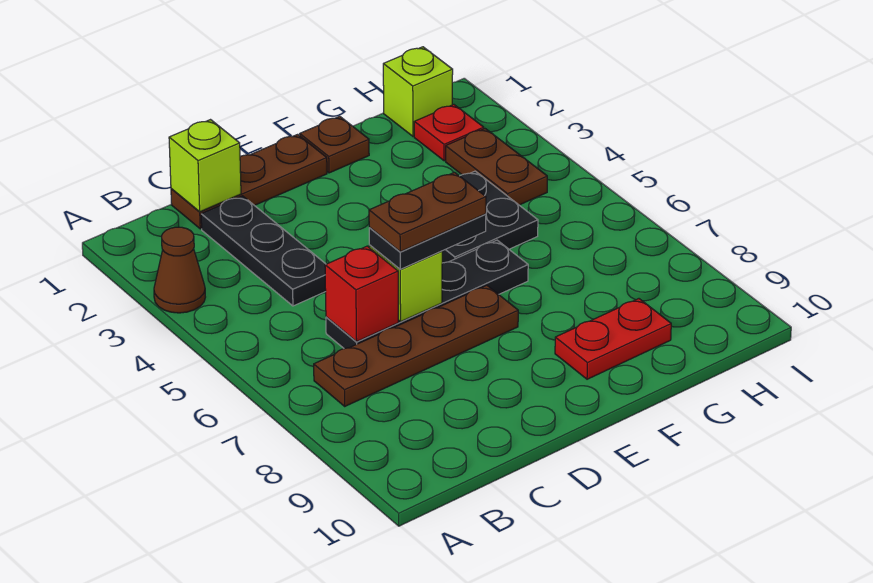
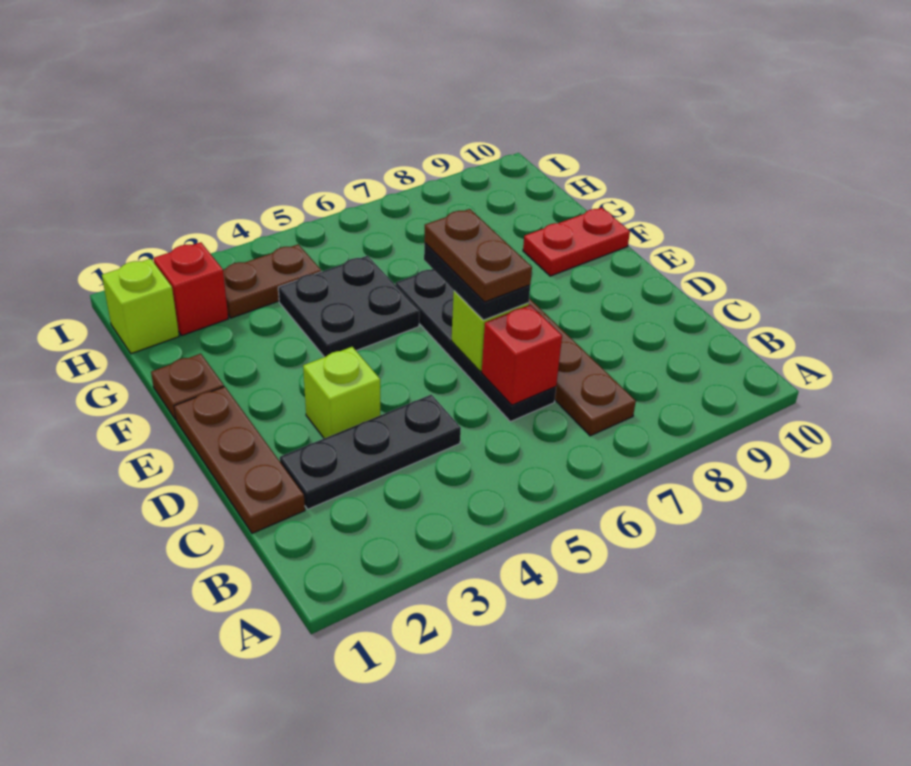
brown cone A3 level 1 -> none
lime brick C1 level 2 -> lime brick D3 level 1
red plate F9:G9 level 1 -> red plate F9:F10 level 1
red plate H2 level 1 -> red brick H2 level 1

